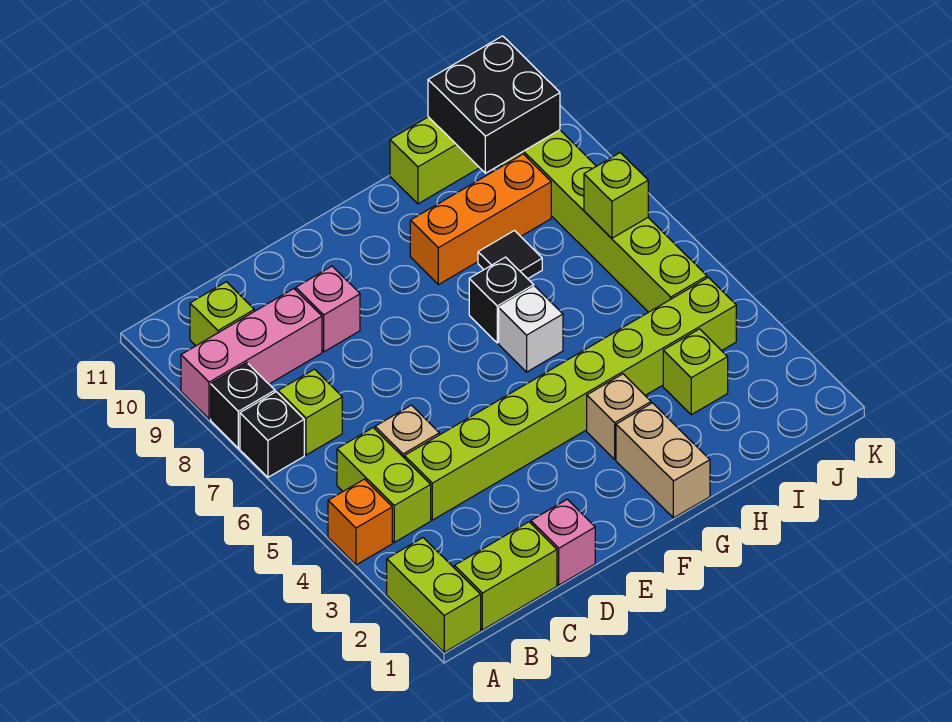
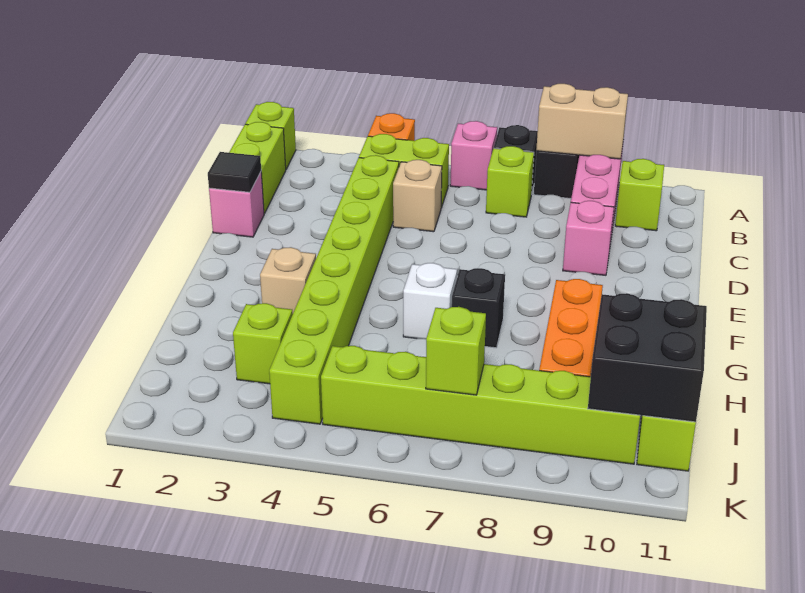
lime brick A1:A2 level 1 -> lime brick A1 level 1
none -> pink brick A6 level 1
tan brick G1:G2 level 1 -> tan brick A8:A9 level 2
black tile H8 level 1 -> black tile D1 level 2

